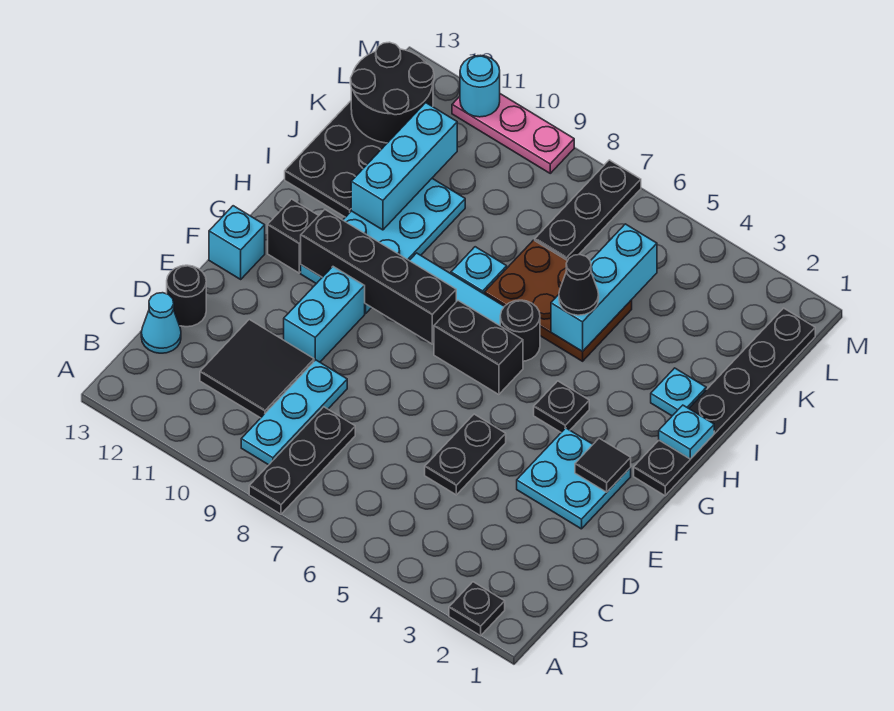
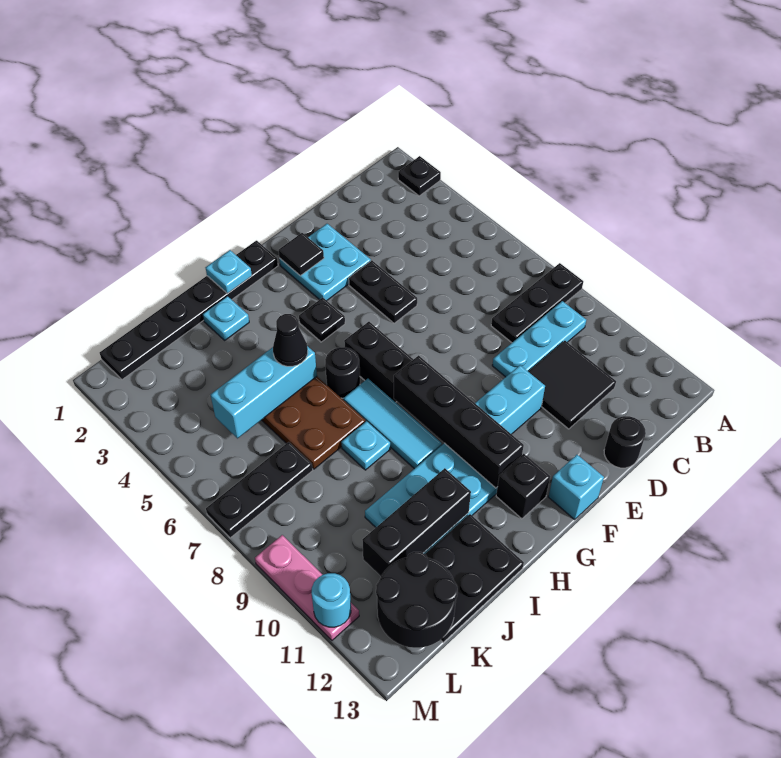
cyan cone C13 level 1 -> none
black plate D5:E5 level 1 -> black plate E4:E5 level 1
cyan brick I11:K11 level 2 -> black brick I11:K11 level 2

